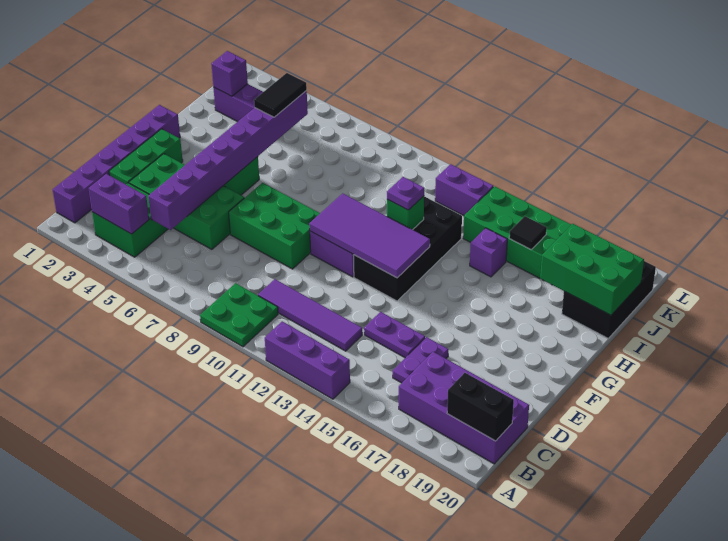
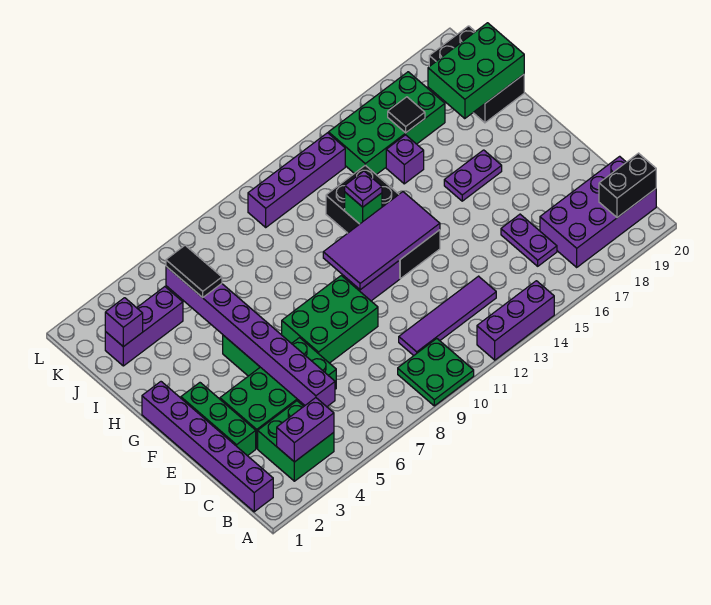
purple plate D14:D15 level 1 -> purple plate G16:G17 level 1
purple brick K12:K13 level 1 -> purple brick K10:K13 level 1

